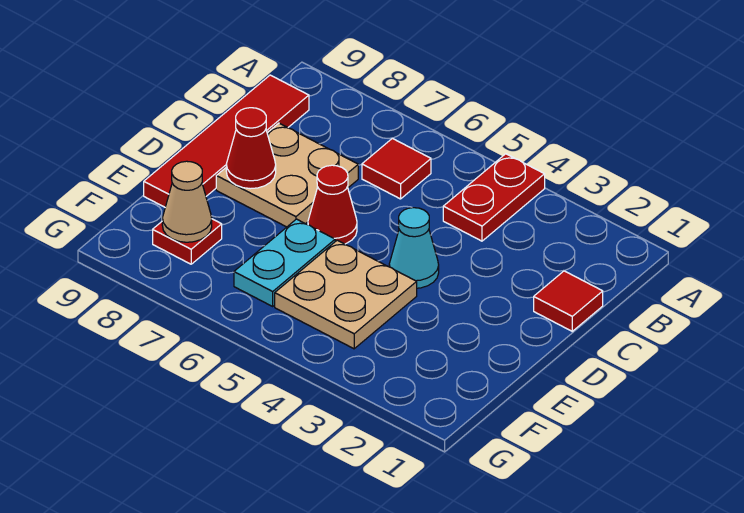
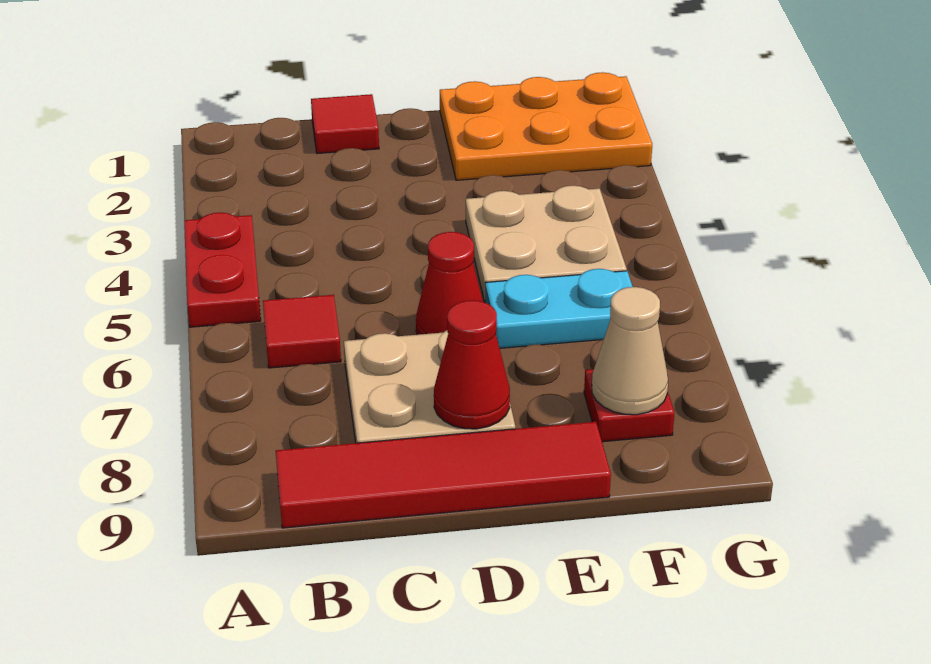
red plate A4:B4 level 1 -> red plate A4:A5 level 1
cyan cone D4 level 1 -> none
none -> orange plate E1:G2 level 1

